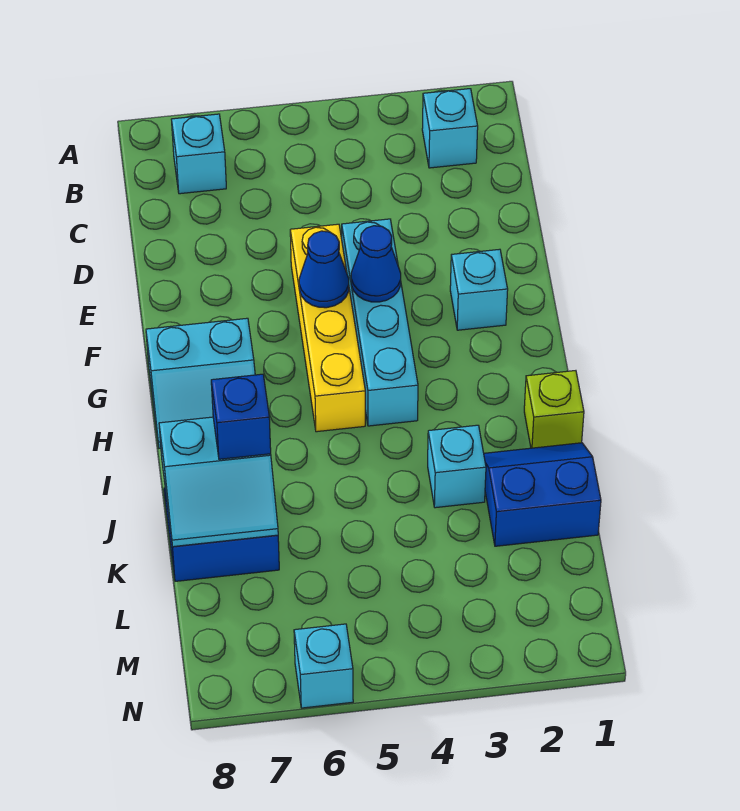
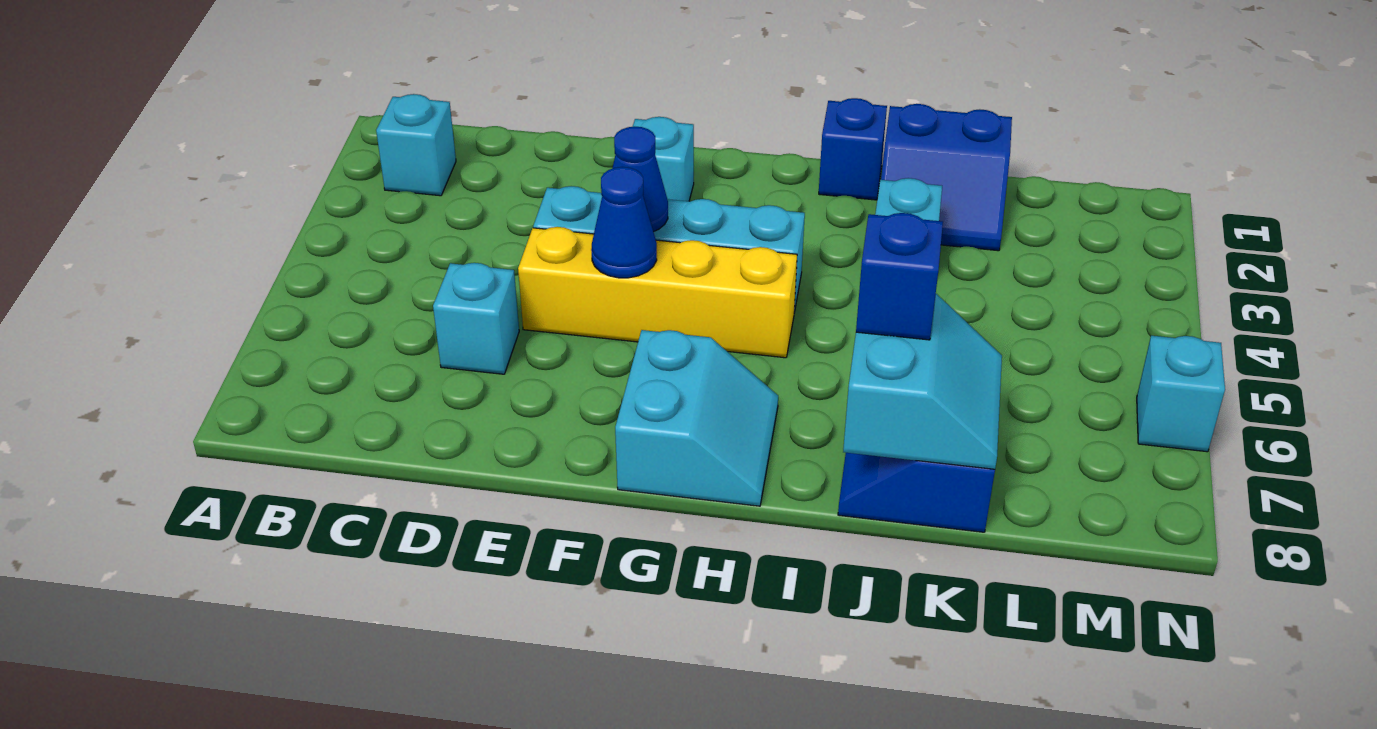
cyan brick B7 level 1 -> cyan brick D6 level 1
lime brick I1 level 1 -> blue brick I1 level 1
blue slope J1:K2 level 1 top K -> blue slope J1:K2 level 1 top 1

